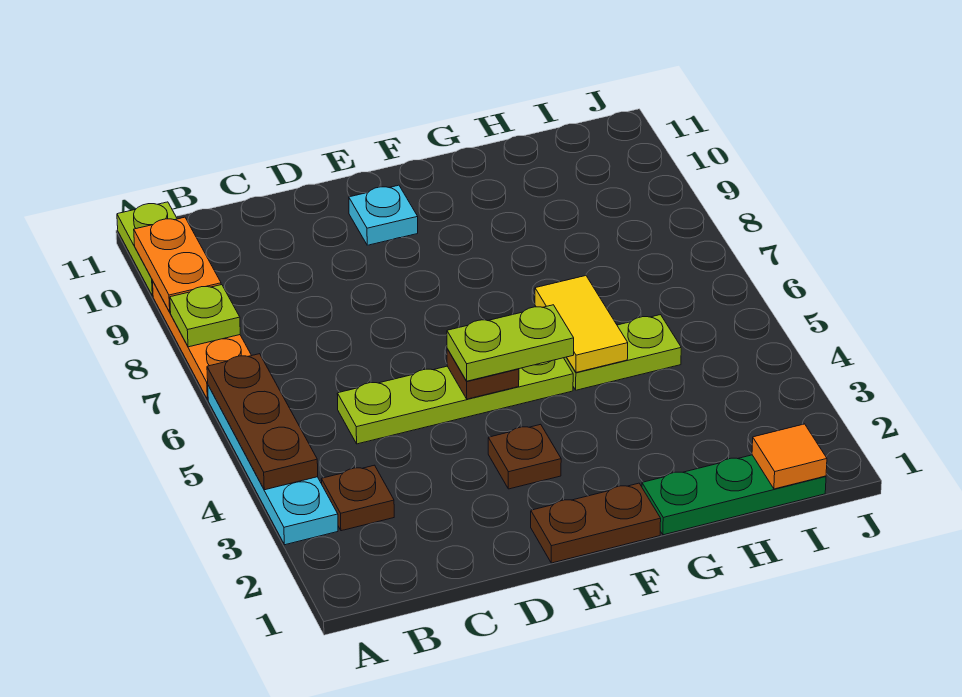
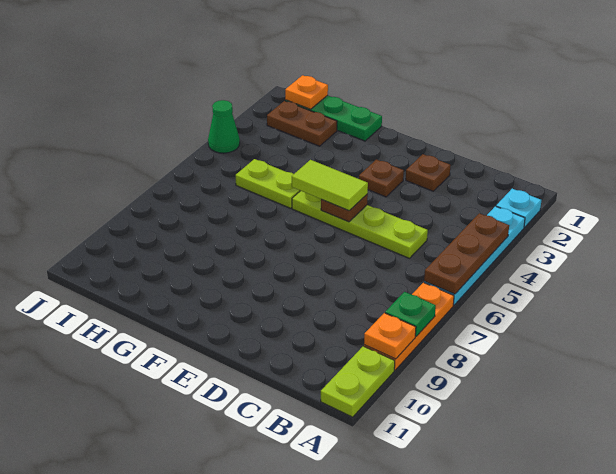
lime plate A8 level 2 -> green plate A8 level 2
orange plate A9:A10 level 2 -> orange plate A9 level 2
brown plate B3 level 1 -> brown plate D2 level 1
brown plate E1:F1 level 1 -> brown plate H2:I2 level 1
lime plate E5:F5 level 3 -> lime tile E5:F5 level 3
cyan plate E10 level 1 -> cyan plate A2 level 1
yellow tile G5:G6 level 2 -> none
orange tile I1 level 2 -> orange plate I1 level 2
none -> green cone J4 level 1

